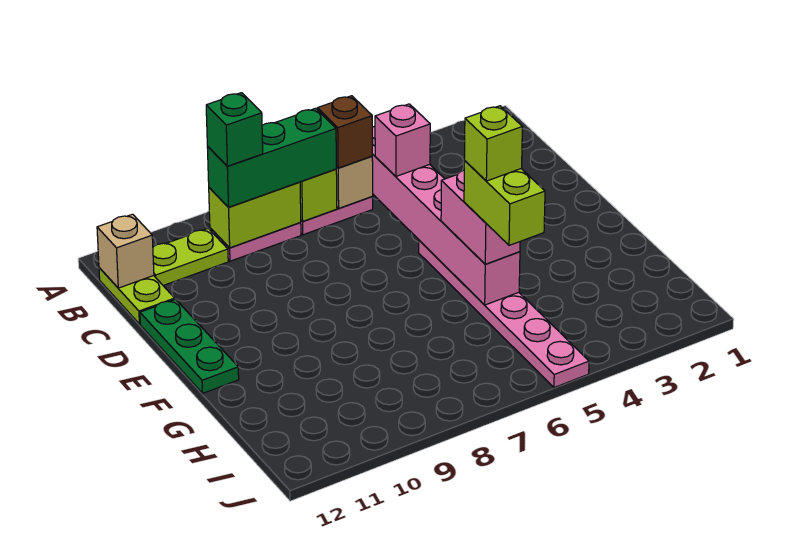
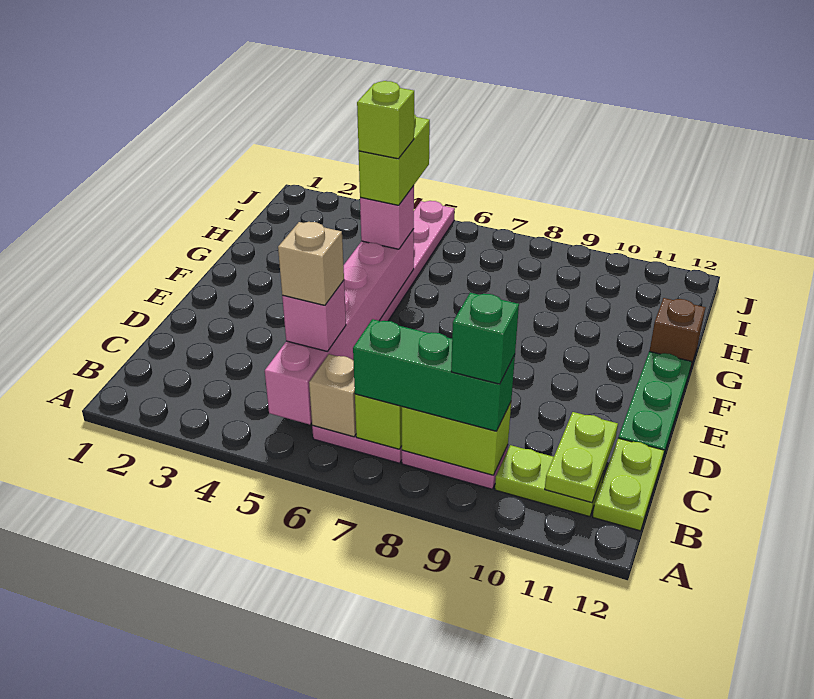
brown brick B6 level 3 -> brown brick G12 level 1
none -> lime plate B11:C11 level 2
tan brick B12 level 2 -> tan brick C5 level 4
pink brick F5:G5 level 3 -> pink brick G5 level 3

